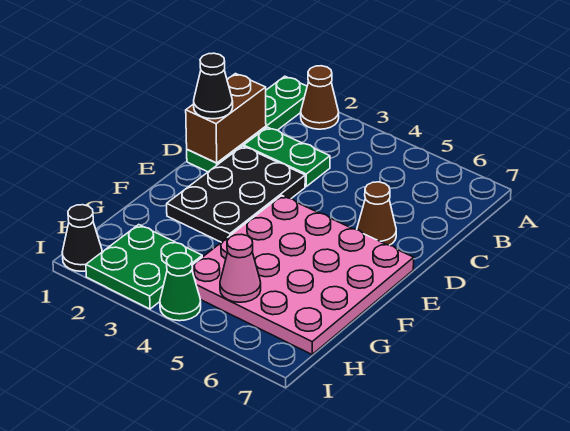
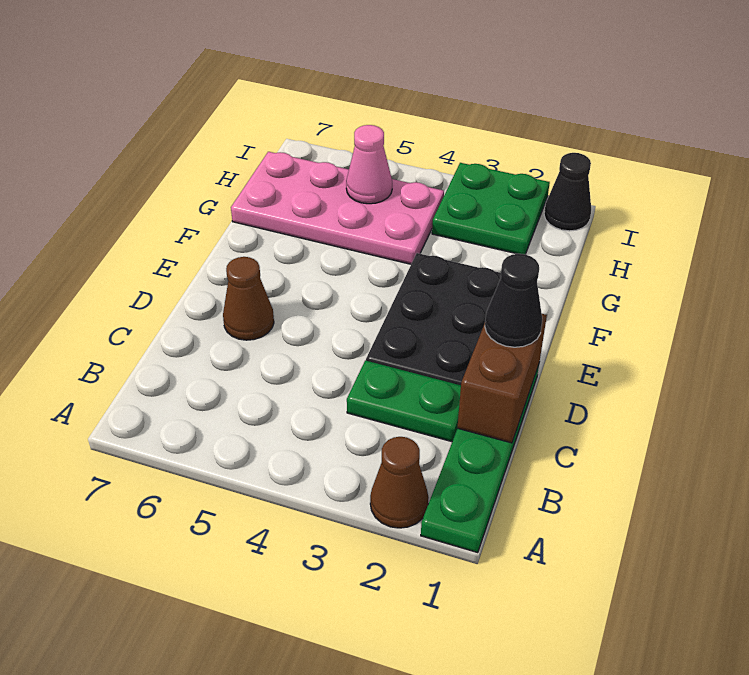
pink plate E4:H7 level 1 -> pink plate G4:H7 level 1
green cone I4 level 1 -> none

